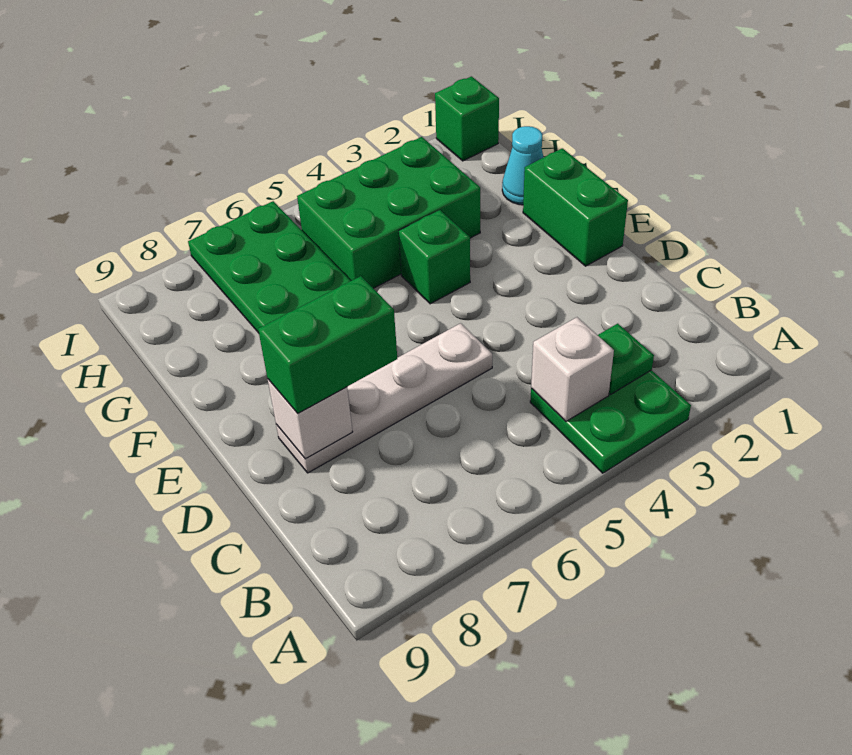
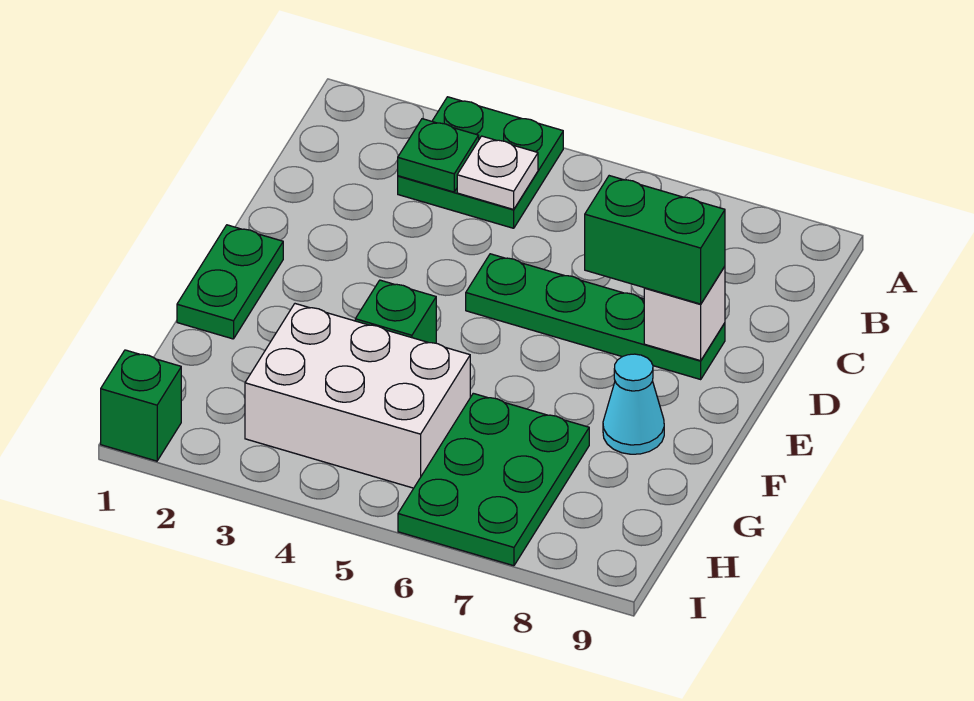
white brick B4 level 2 -> white plate B4 level 2
white plate D5:D8 level 1 -> green plate D5:D8 level 1
green brick E1:F1 level 1 -> green plate E1:F1 level 1
cyan cone G1 level 1 -> cyan cone F8 level 1
green brick G3:H5 level 1 -> white brick G3:H5 level 1

